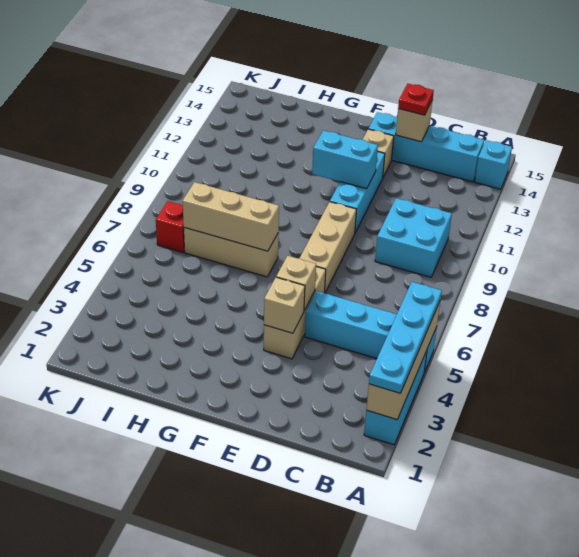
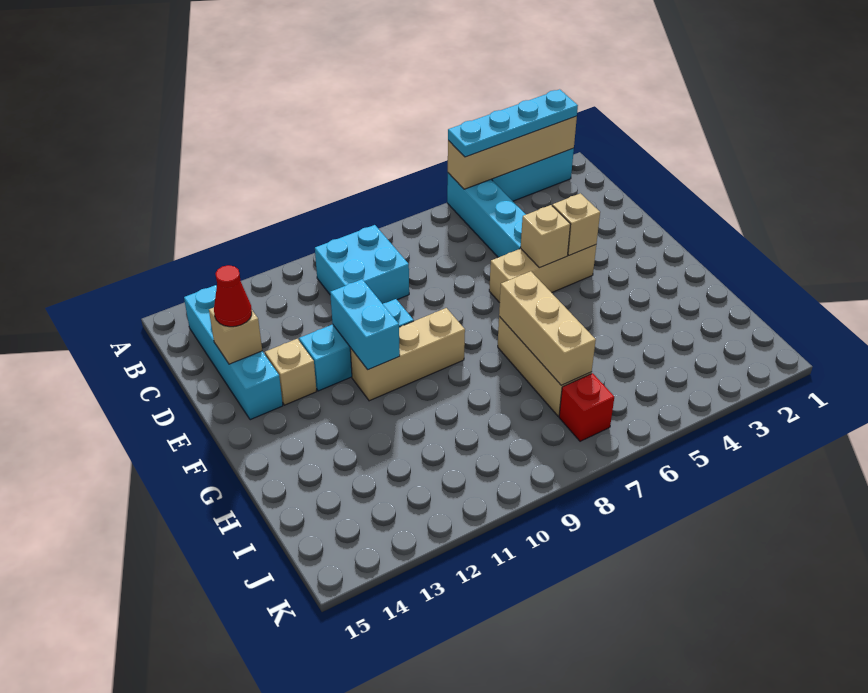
cyan brick A14 level 1 -> none
red plate D14 level 3 -> red cone D14 level 3
tan brick E7:E9 level 1 -> tan brick F9:F11 level 1

